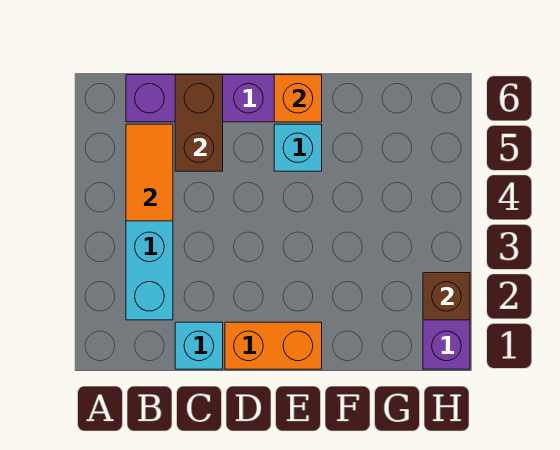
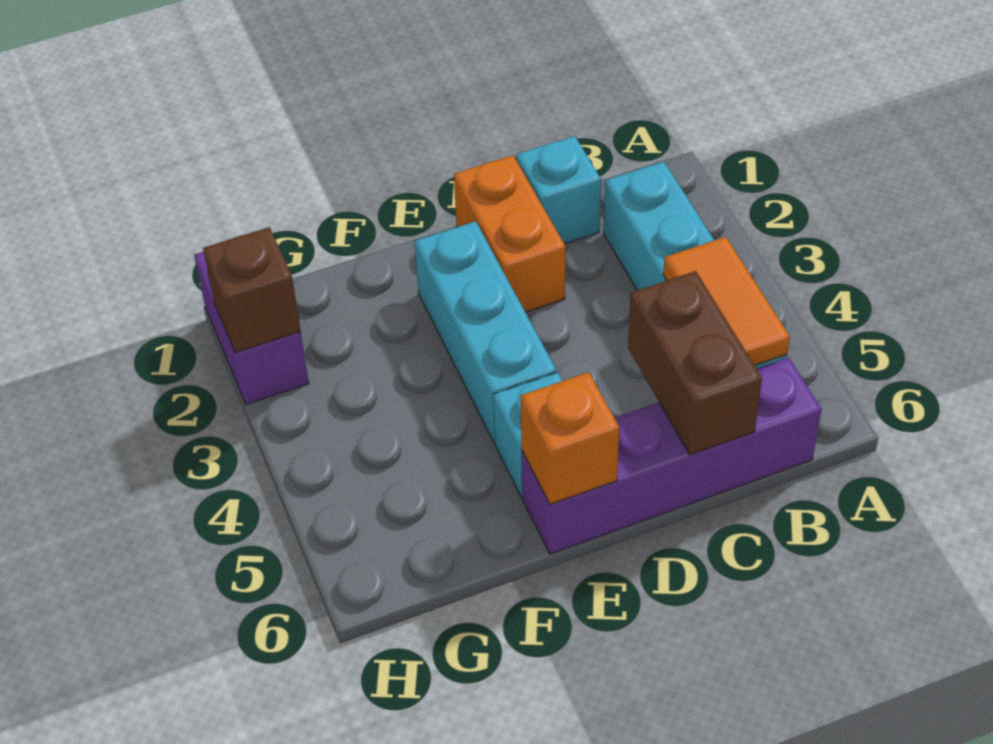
orange brick D1:E1 level 1 -> orange brick D1:D2 level 1
none -> cyan brick E2:E4 level 1

